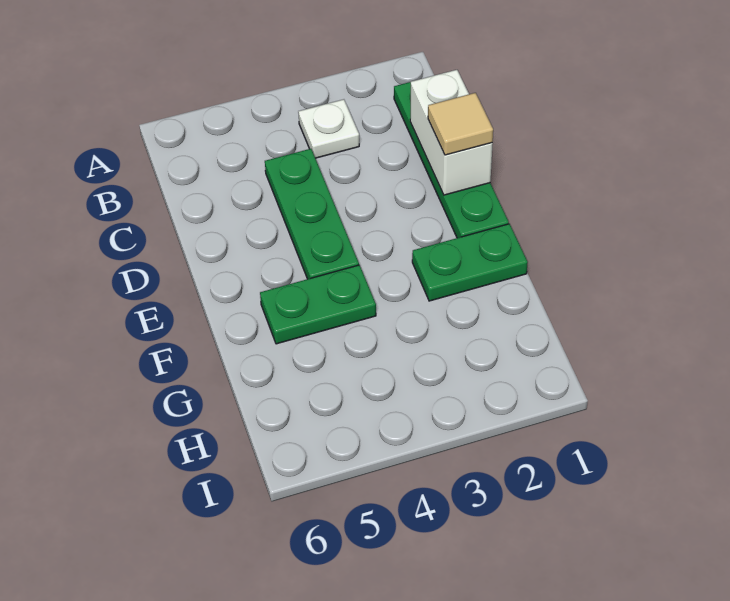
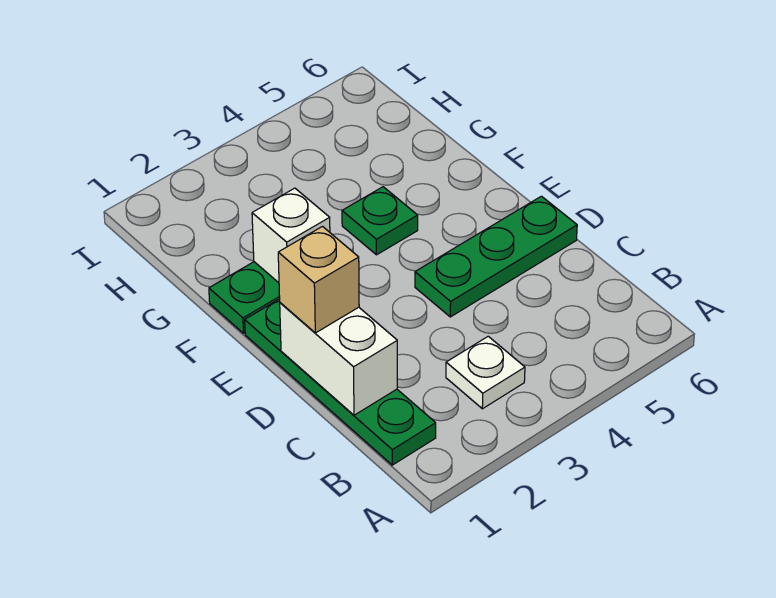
green plate C4:E4 level 1 -> green plate D4:D6 level 1
tan tile D1 level 3 -> tan brick D1 level 3
none -> white brick F2 level 2
green plate F4:F5 level 1 -> green plate F4 level 1

